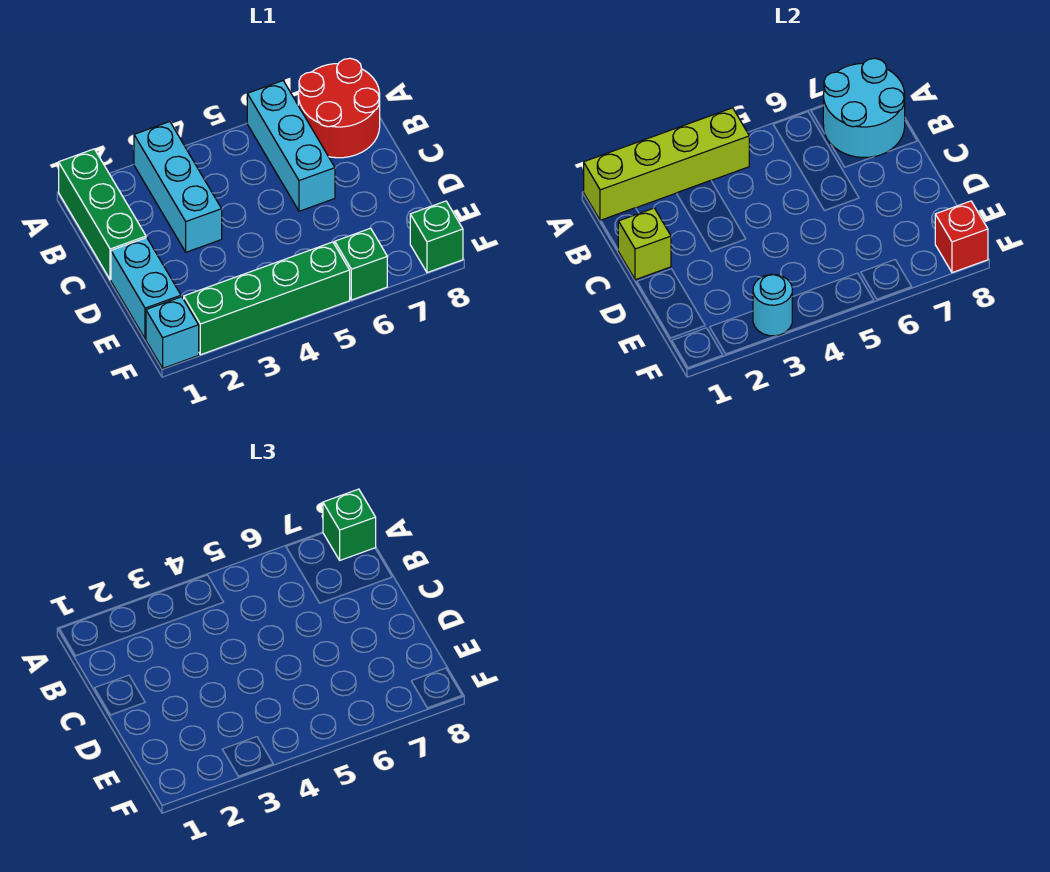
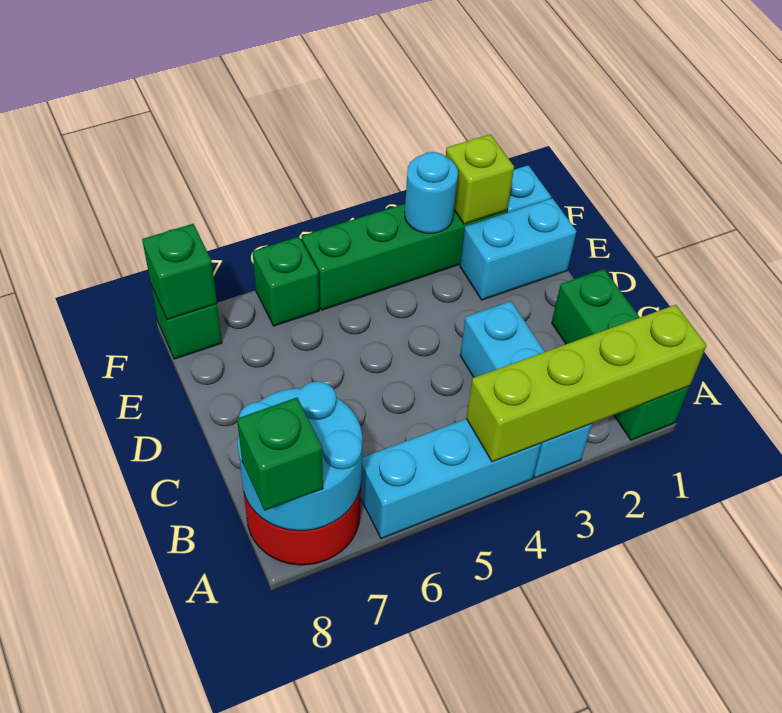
cyan brick A6:C6 level 1 -> cyan brick A4:A6 level 1
lime brick C1 level 2 -> lime brick F2 level 2
cyan brick D1:E1 level 1 -> cyan brick E1:E2 level 1
red brick F8 level 2 -> green brick F8 level 2

